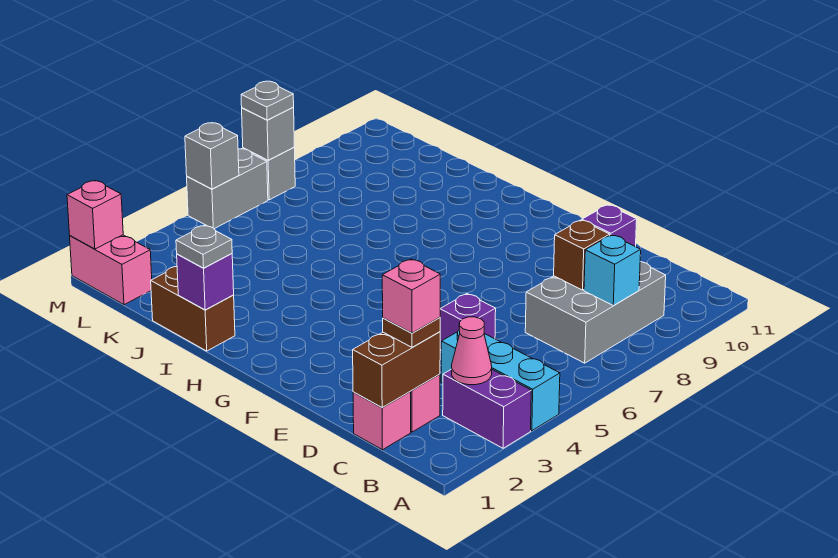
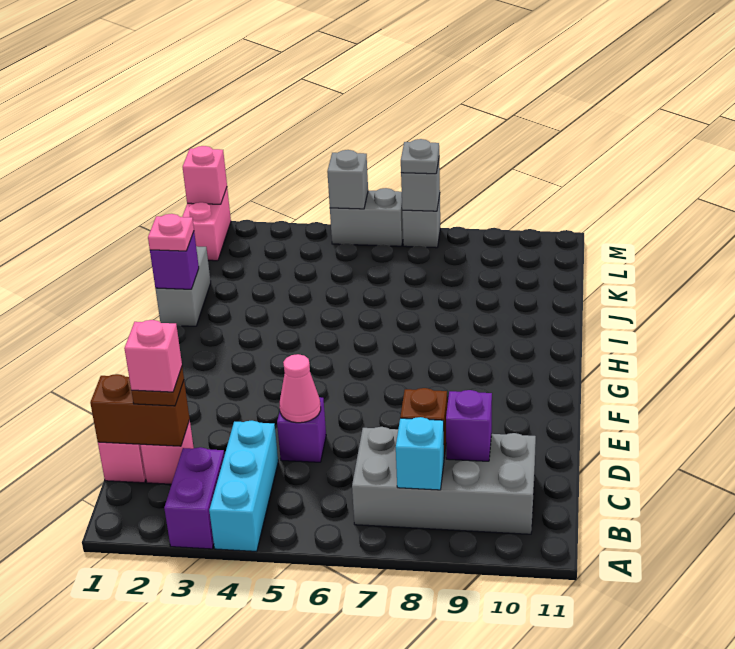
pink cone B3 level 2 -> pink cone D5 level 2
grey brick B7:C9 level 1 -> grey brick B7:C10 level 1
brown brick I1:J1 level 1 -> grey brick I1:J1 level 1
grey plate I1 level 3 -> pink plate I1 level 3

